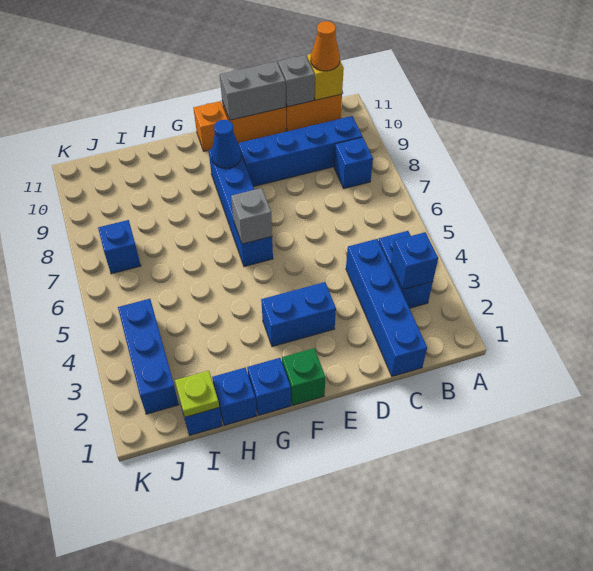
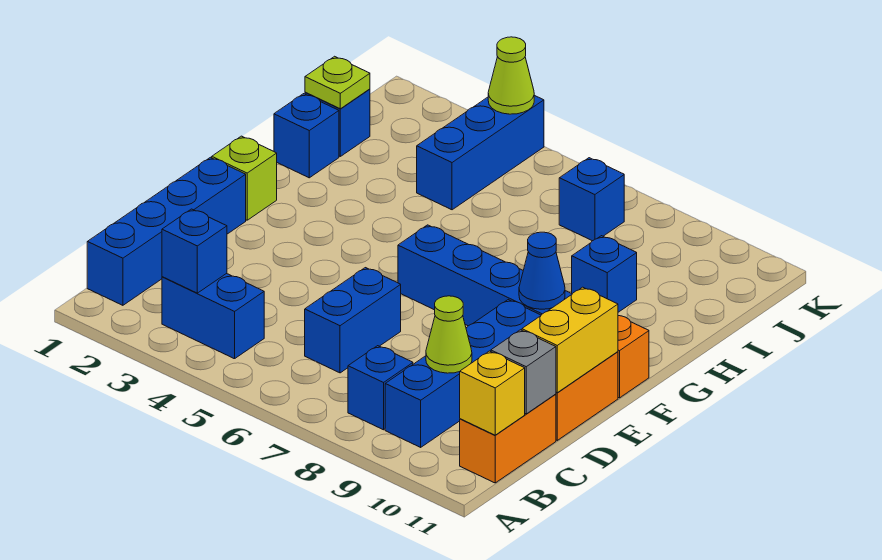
orange cone B11 level 3 -> none
blue brick C1:C4 level 1 -> blue brick B1:E1 level 1
none -> lime cone C9 level 2
grey brick D11:E11 level 2 -> yellow brick D11:E11 level 2
blue brick E3:F3 level 1 -> blue brick C6:D6 level 1
green brick F1 level 1 -> lime brick F1 level 1
grey brick F6 level 2 -> none
blue brick G1 level 1 -> blue brick H9 level 1
blue brick J2:J4 level 1 -> blue brick I4:K4 level 1
none -> lime cone K4 level 2

